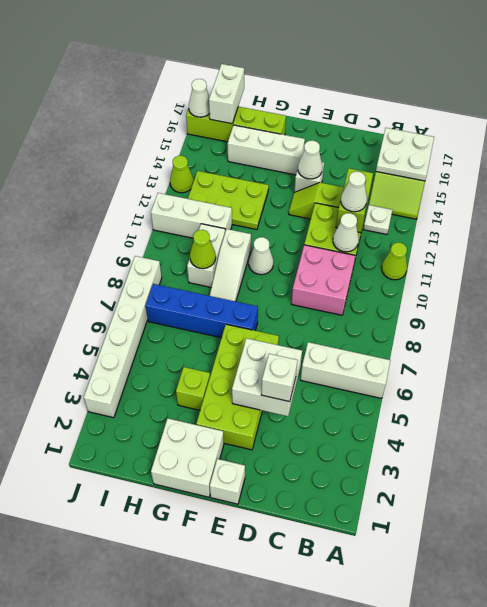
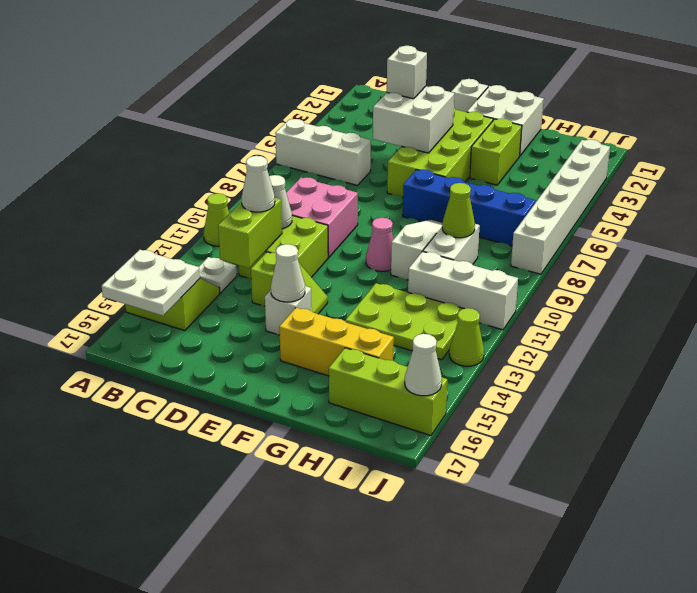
white cone F10 level 1 -> pink cone F10 level 1
white brick F15:H15 level 1 -> yellow brick F15:H15 level 1
lime brick G4 level 1 -> lime brick G3:G4 level 1
lime brick G16:J16 level 1 -> lime brick H16:J16 level 1
white brick I16:I17 level 2 -> none

